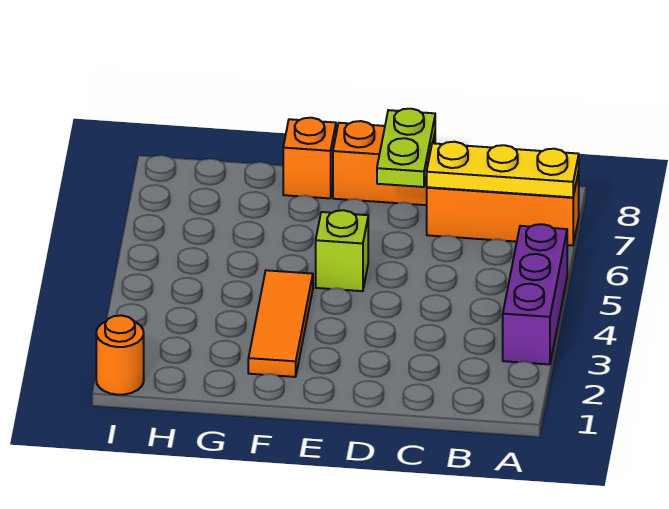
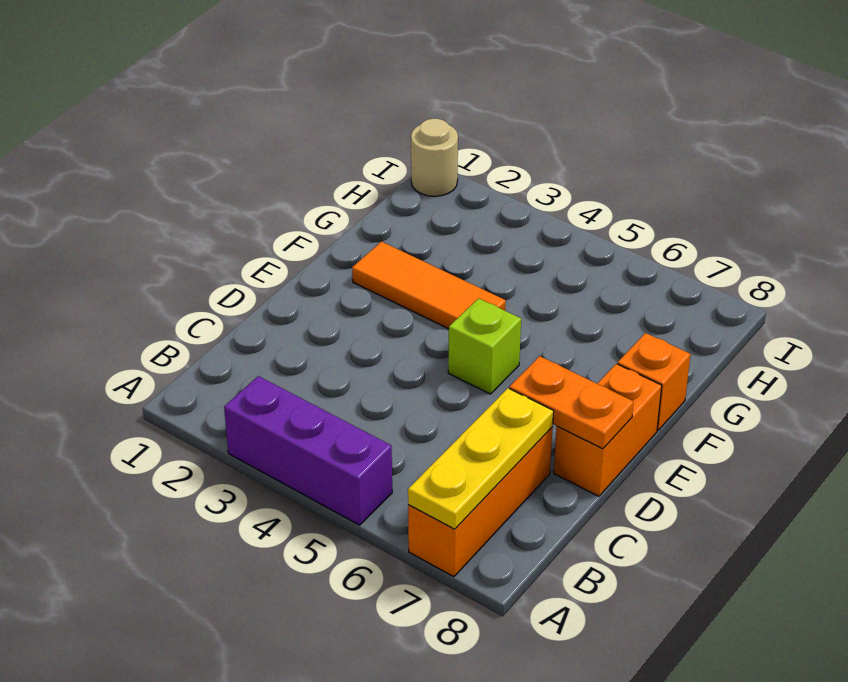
lime plate D7:D8 level 2 -> orange plate D7:D8 level 2
orange round brick I1 level 1 -> tan round brick I1 level 1

